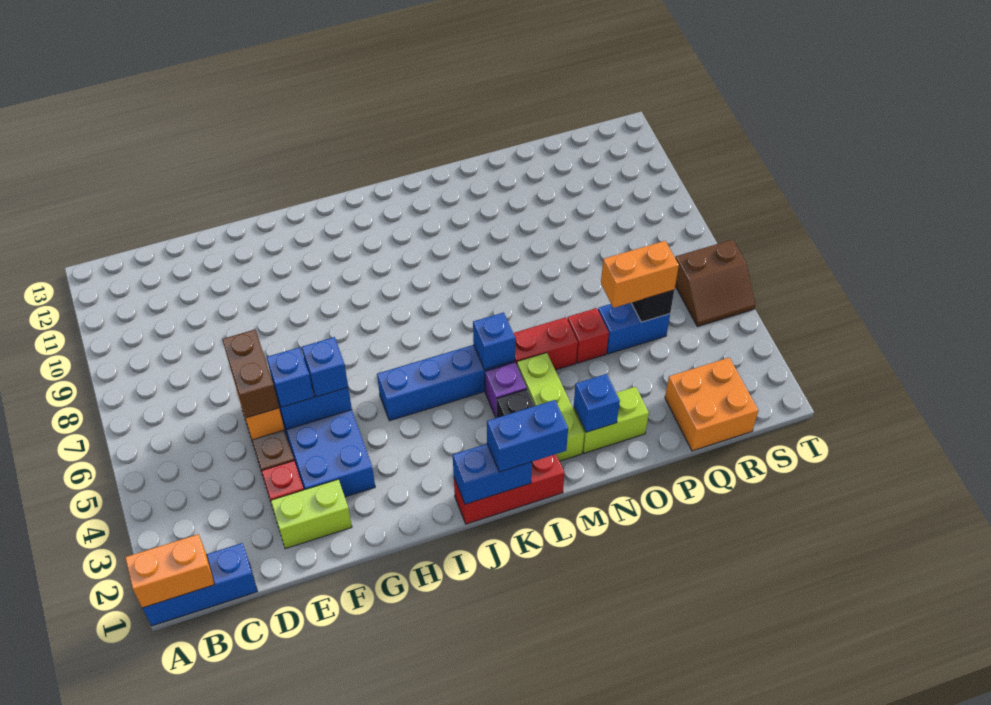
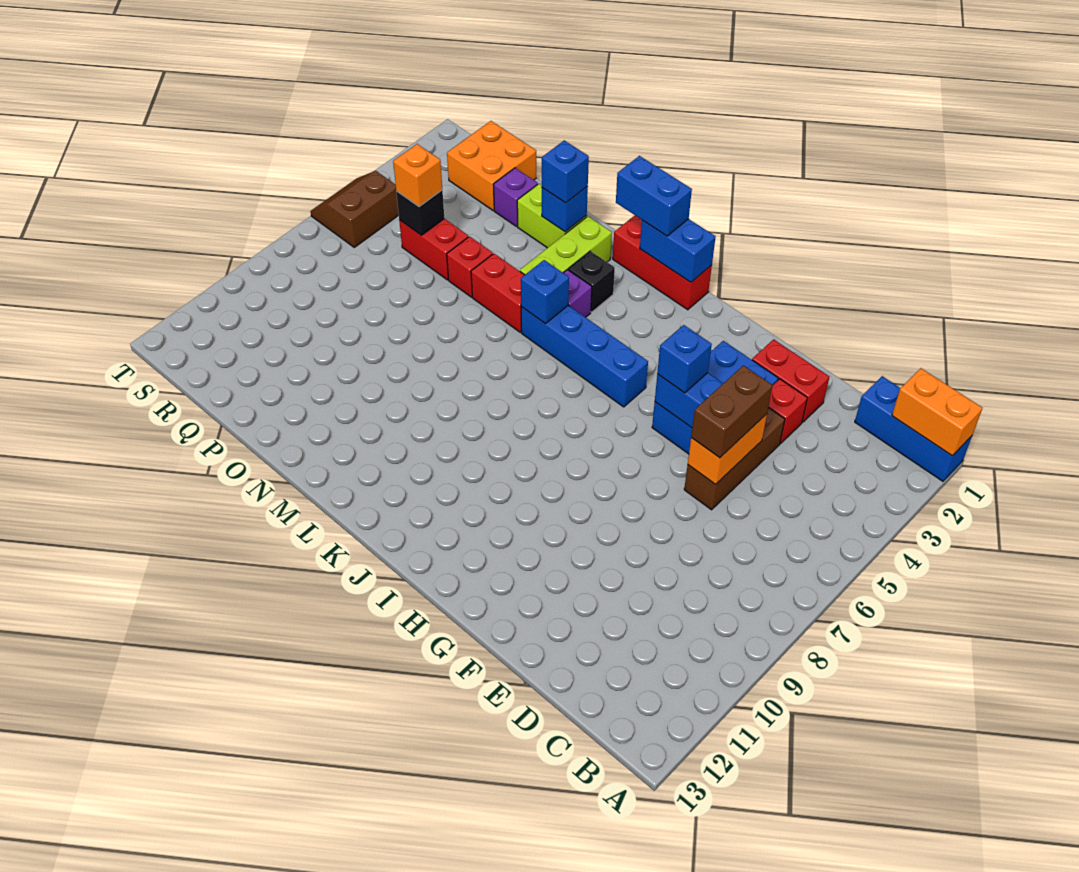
lime brick E2:F2 level 1 -> red brick E2:F2 level 1
blue brick F5 level 3 -> blue brick N2 level 3
none -> purple brick P2 level 1
blue brick P5:Q5 level 1 -> red brick P5:Q5 level 1
orange brick P5:Q5 level 3 -> orange brick Q5 level 3
brown slope S5:T6 level 1 top 6 -> brown slope S5:T6 level 1 top S

